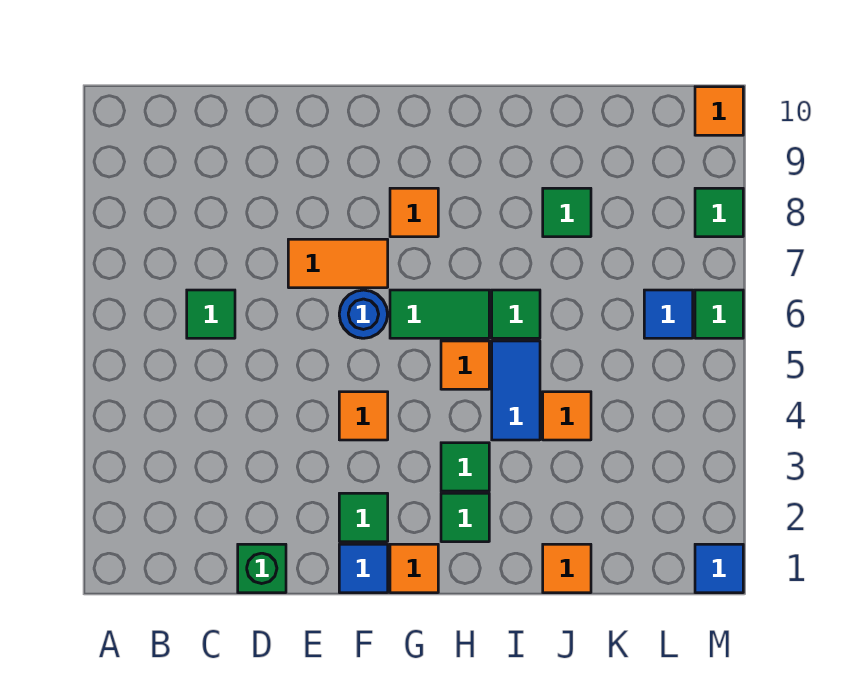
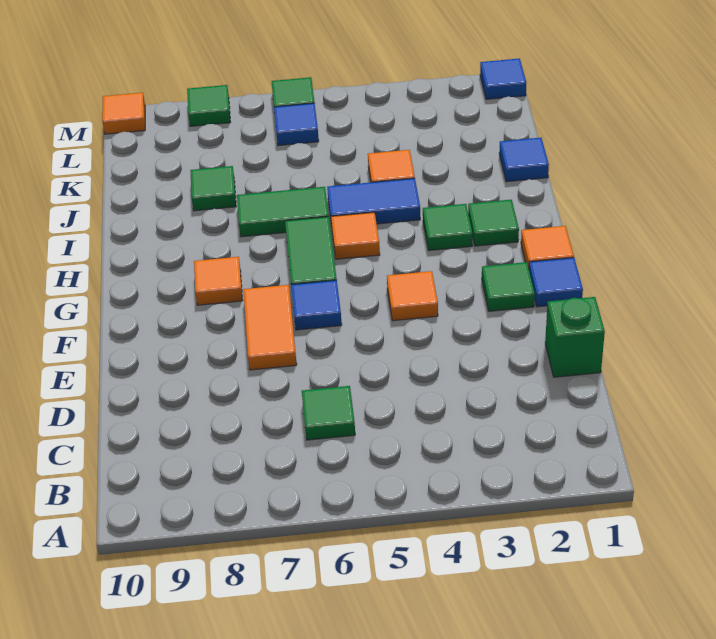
blue round brick F6 level 1 -> blue tile F6 level 1
green tile I6 level 1 -> green tile I6:I7 level 1
orange tile J1 level 1 -> blue tile J1 level 1

